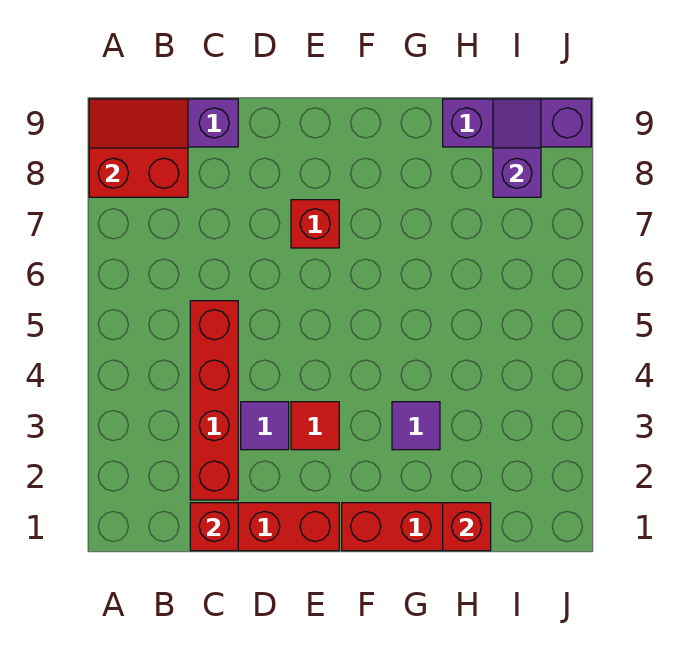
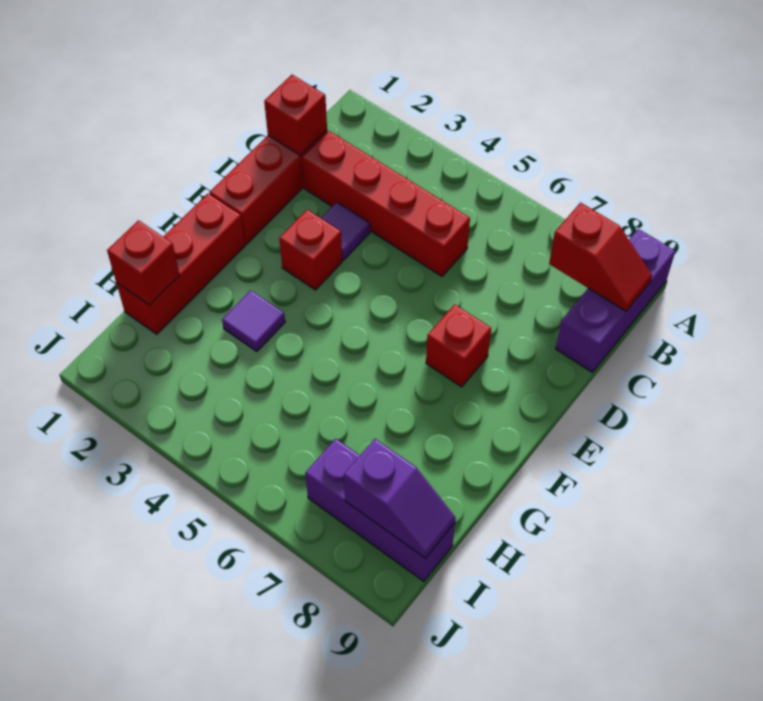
red slope A8:B9 level 2 top 8 -> red slope B8:B9 level 2 top 8
red tile E3 level 1 -> red brick E3 level 1
purple brick H9:J9 level 1 -> purple brick I7:I9 level 1

